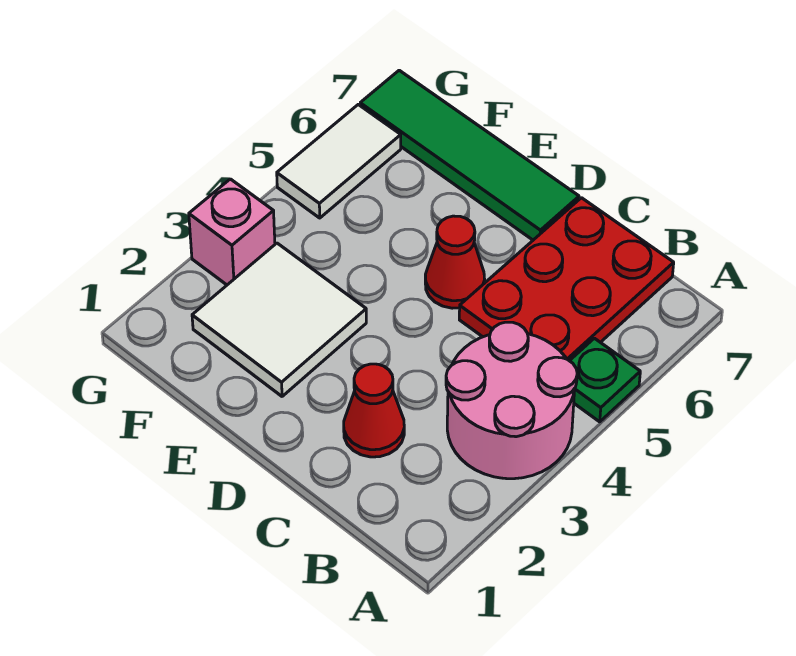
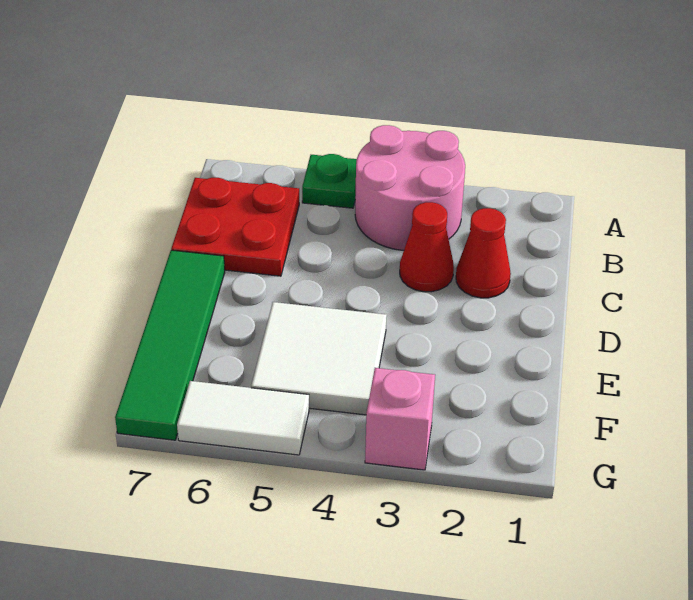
red plate B5:C7 level 1 -> red plate B6:C7 level 1
red cone D5 level 1 -> red cone C3 level 1
white tile E2:F3 level 1 -> white tile E4:F5 level 1

